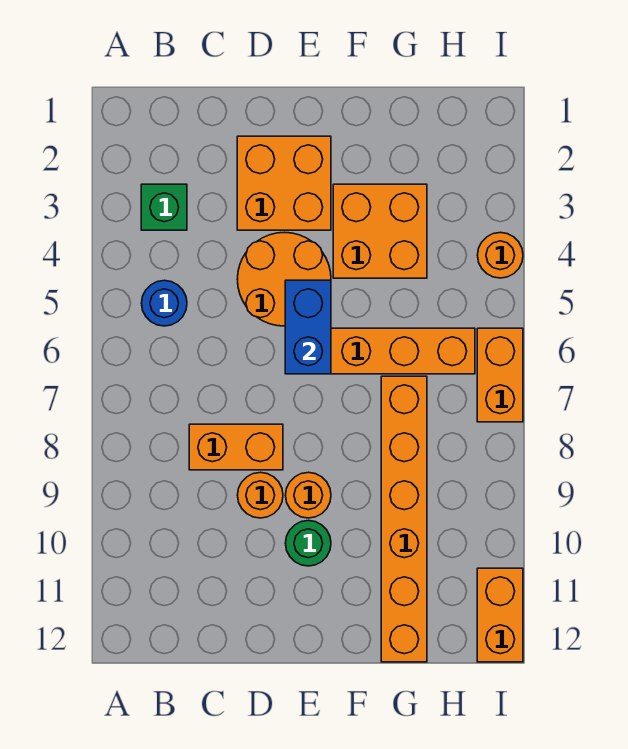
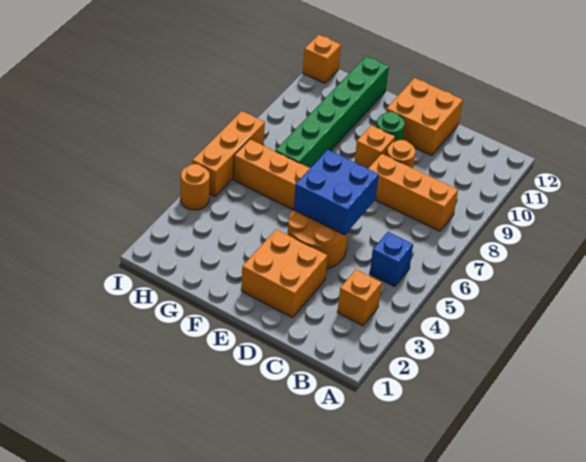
green brick B3 level 1 -> orange brick B3 level 1
blue round brick B5 level 1 -> blue brick B5 level 1
orange brick C8:D8 level 1 -> orange brick B8:D8 level 1
blue brick E5:E6 level 2 -> blue brick D5:E6 level 2
orange round brick E9 level 1 -> orange brick E9 level 1
orange brick F3:G4 level 1 -> orange brick D11:E12 level 1
orange brick G7:G12 level 1 -> green brick G7:G12 level 1
orange brick I6:I7 level 1 -> orange brick I5:I7 level 1
orange brick I11:I12 level 1 -> orange brick I12 level 1

